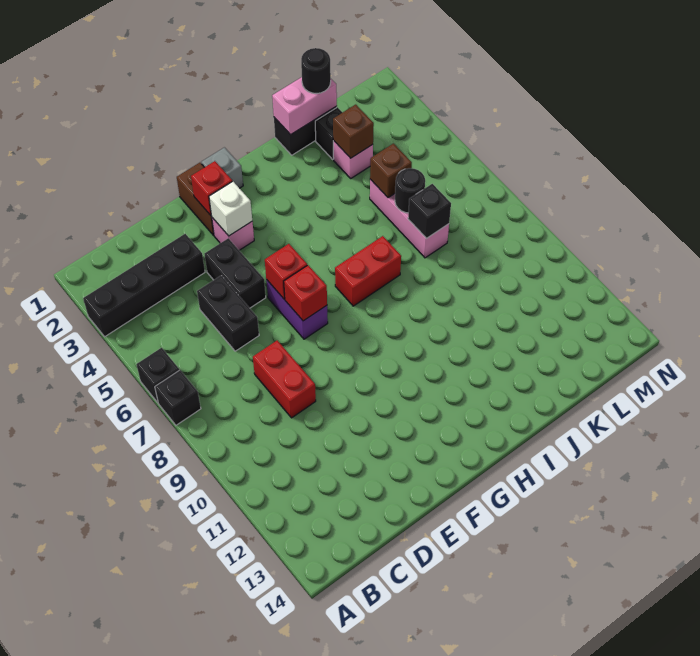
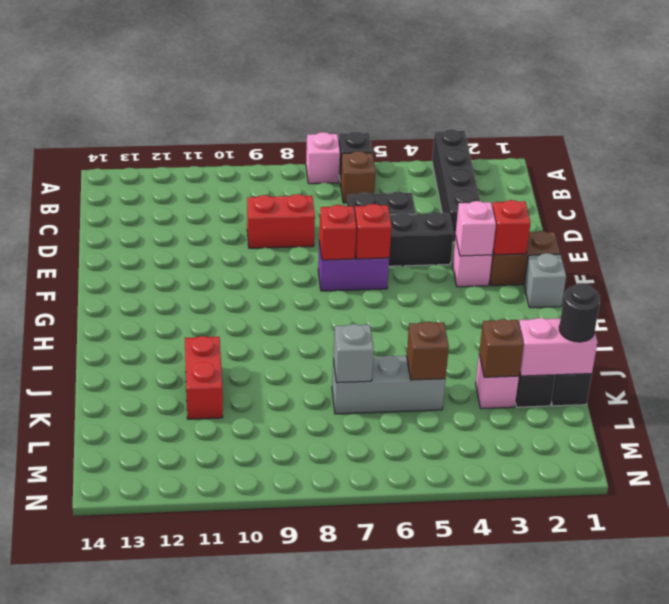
black brick A7 level 1 -> pink brick A7 level 1
none -> brown brick B6 level 1
white brick F3 level 2 -> pink brick F3 level 2
red brick H7:I7 level 1 -> red brick J11:K11 level 1
pink brick J1:K1 level 2 -> pink brick K1:K2 level 2
pink brick K5:K7 level 1 -> grey brick K5:K7 level 1
black round brick K6 level 2 -> none
black brick K7 level 2 -> grey brick K7 level 2

